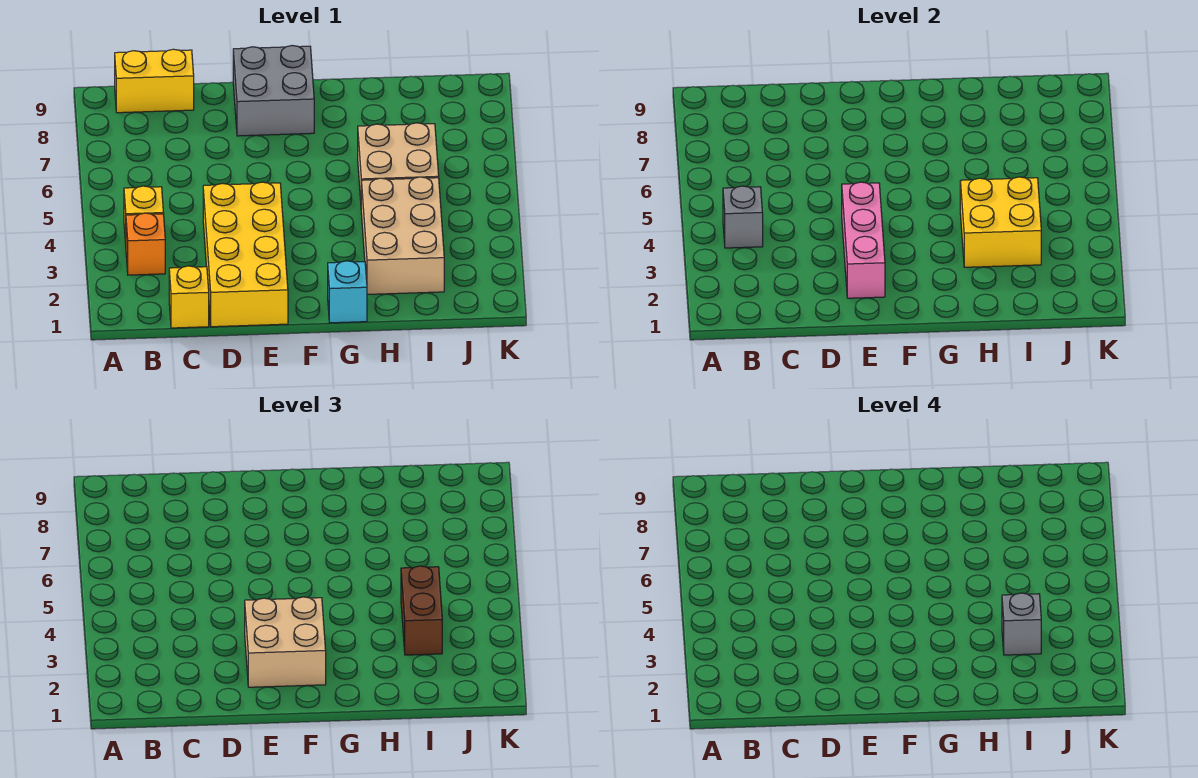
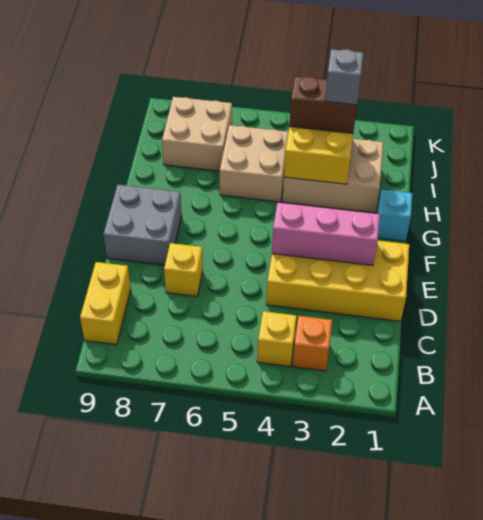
grey brick B4 level 2 -> none
yellow brick C1 level 1 -> yellow brick D7 level 1
tan brick E2:F3 level 3 -> tan brick I7:J8 level 1

